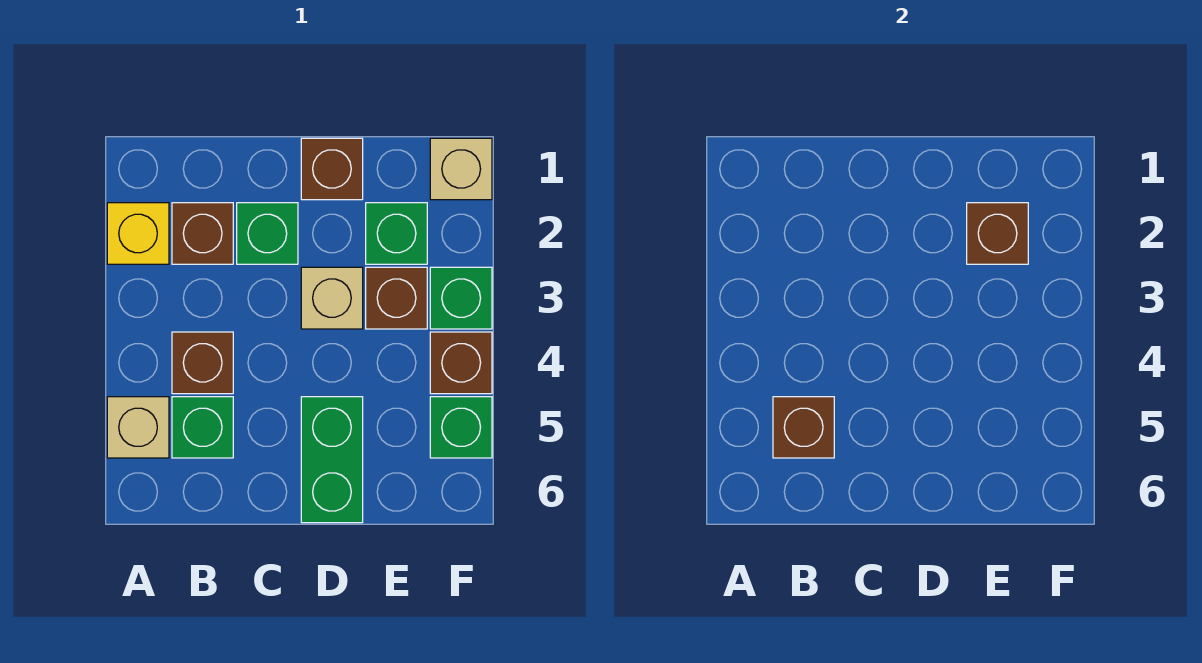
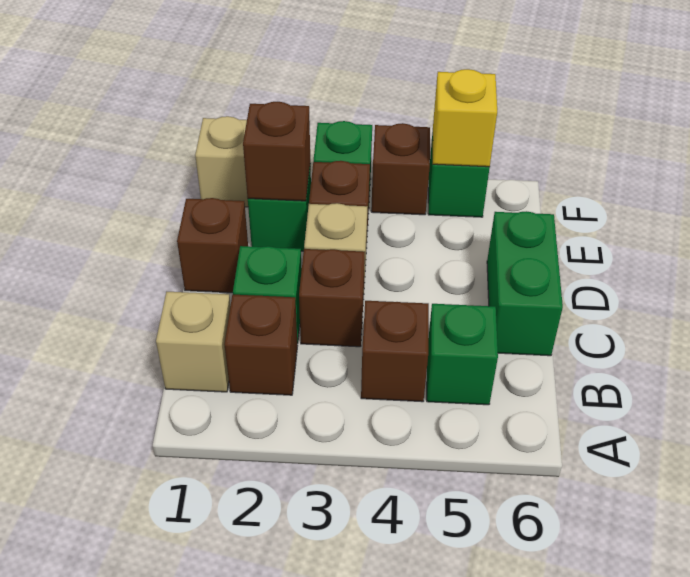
yellow brick A2 level 1 -> yellow brick F5 level 2
tan brick A5 level 1 -> tan brick B1 level 1
brown brick B5 level 2 -> brown brick C3 level 1
green brick D5:D6 level 1 -> green brick C6:D6 level 1

